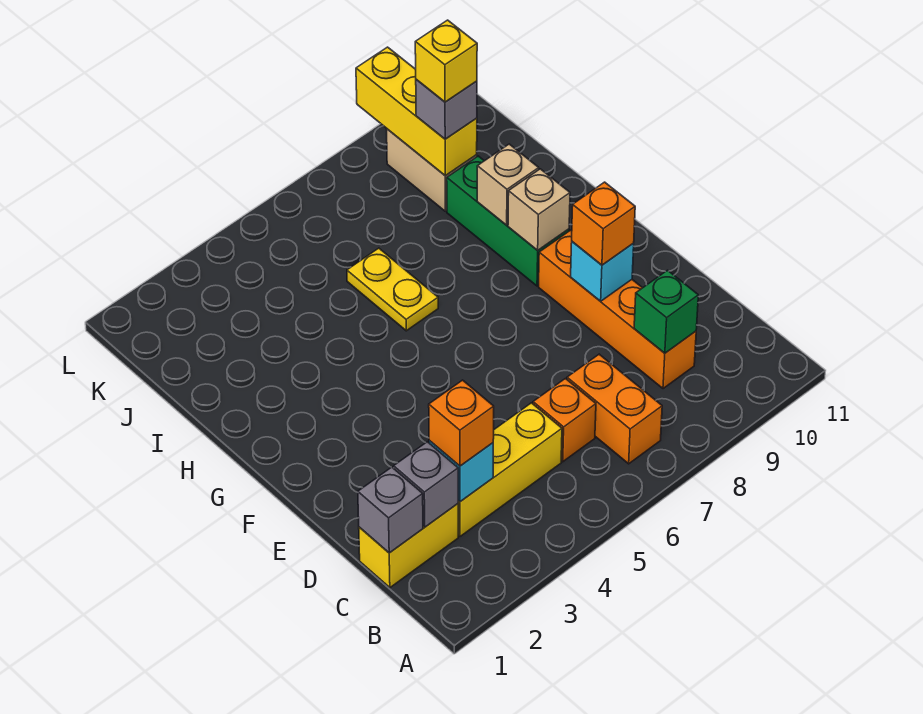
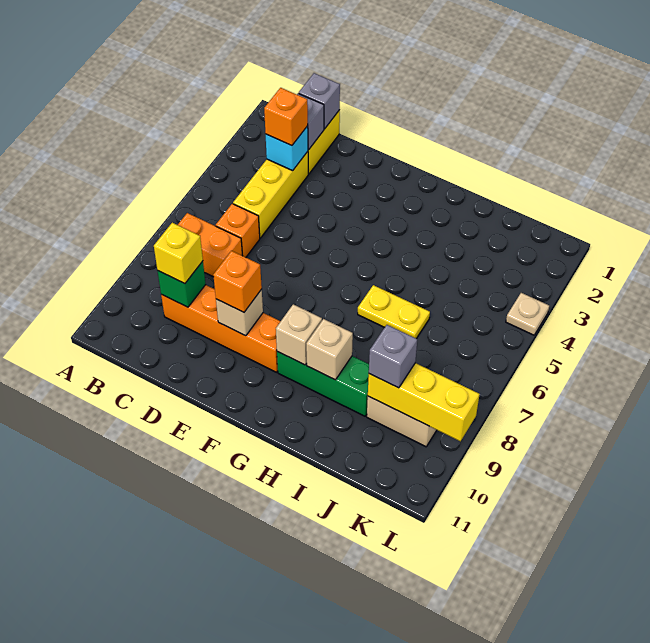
cyan brick E9 level 2 -> tan brick E9 level 2
yellow brick J9 level 4 -> yellow brick C9 level 3
none -> tan plate L4 level 1

